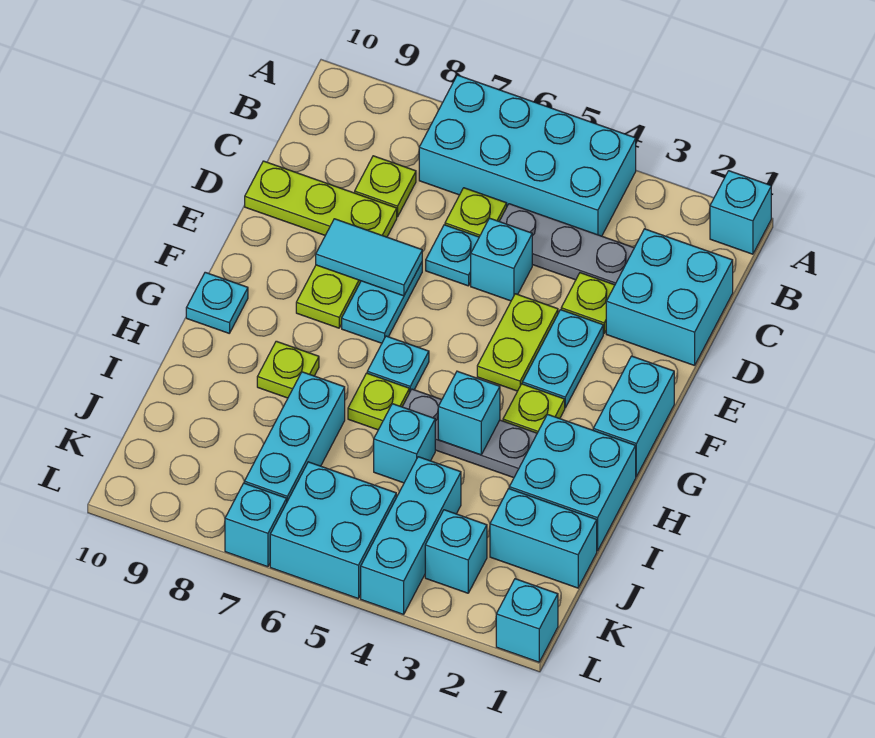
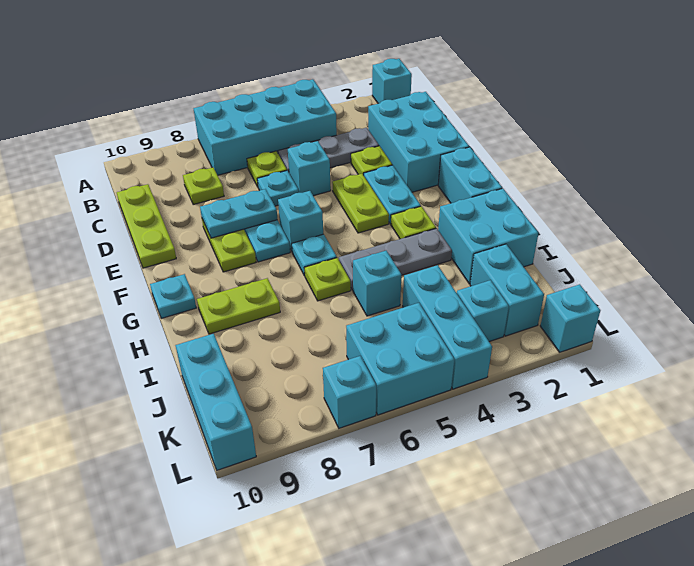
cyan brick C1:D2 level 1 -> cyan brick C1:E2 level 1
lime plate D8:D10 level 1 -> lime plate C10:E10 level 1
cyan tile E7:E8 level 2 -> cyan plate E7:E8 level 2
cyan brick H4 level 2 -> cyan brick F6 level 1
lime plate H8 level 1 -> lime plate H8:H9 level 1
cyan brick I7:K7 level 1 -> cyan brick J10:L10 level 1
cyan brick J1:J2 level 1 -> cyan brick J2:K2 level 1

